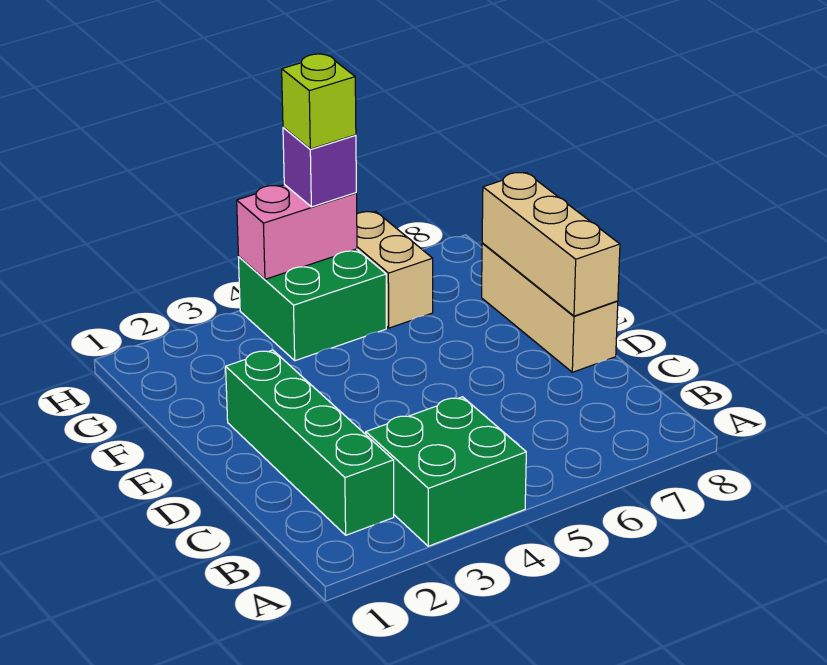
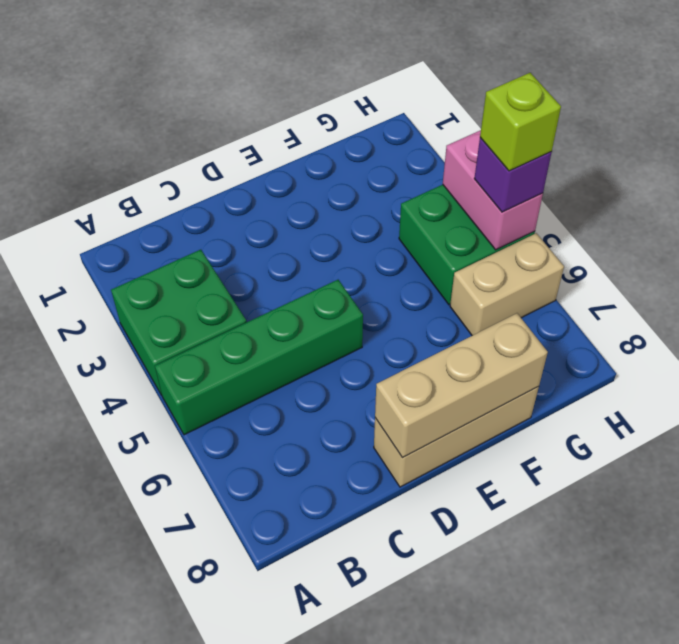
green brick B2:E2 level 1 -> green brick A5:D5 level 1

